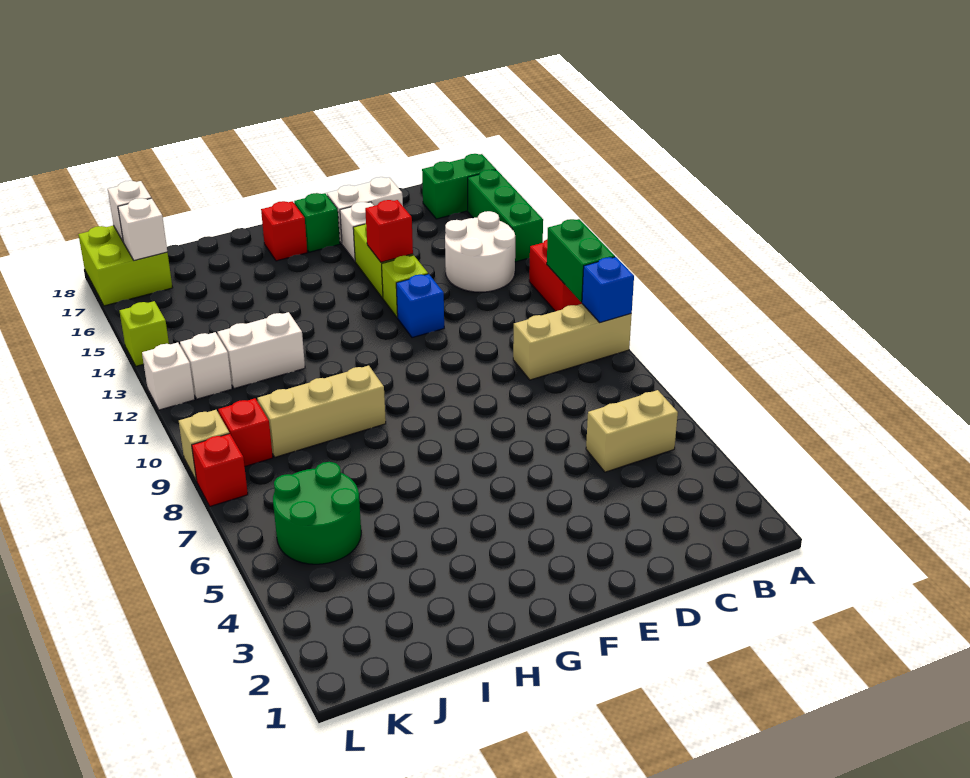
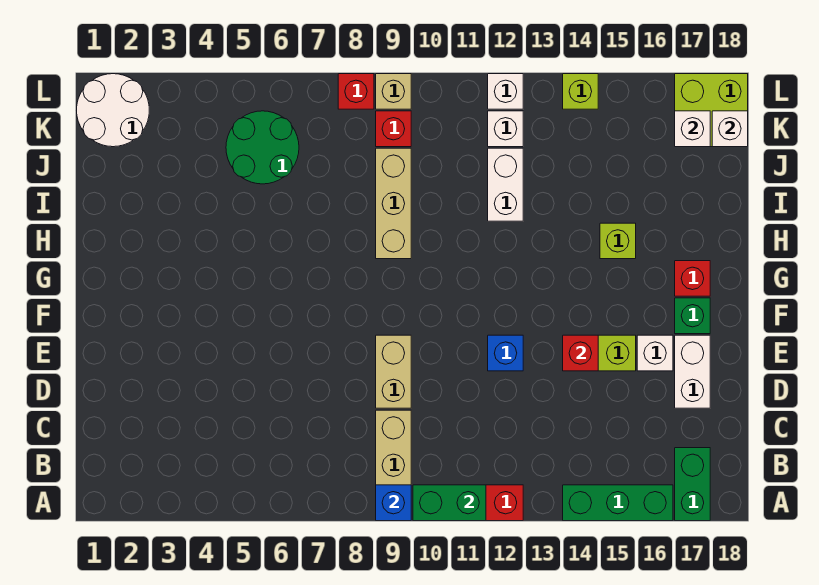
tan brick B5:C5 level 1 -> tan brick D9:E9 level 1
white round brick B13:C14 level 1 -> white round brick K1:L2 level 1
lime brick E13 level 1 -> lime brick H15 level 1

